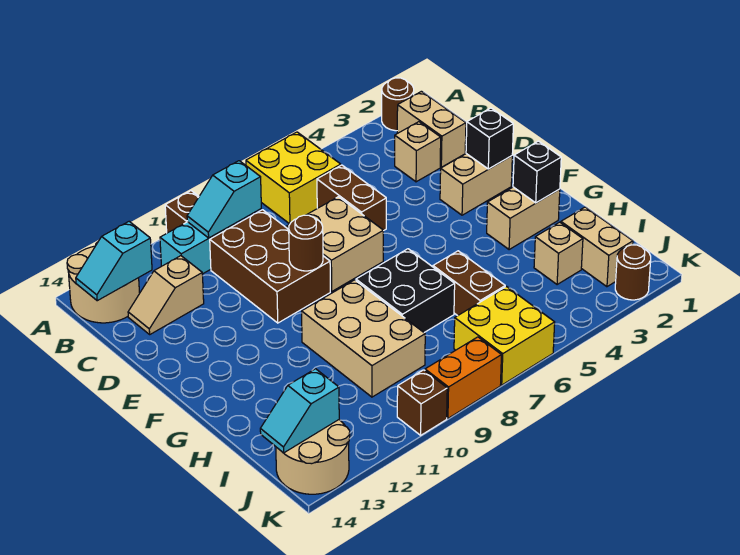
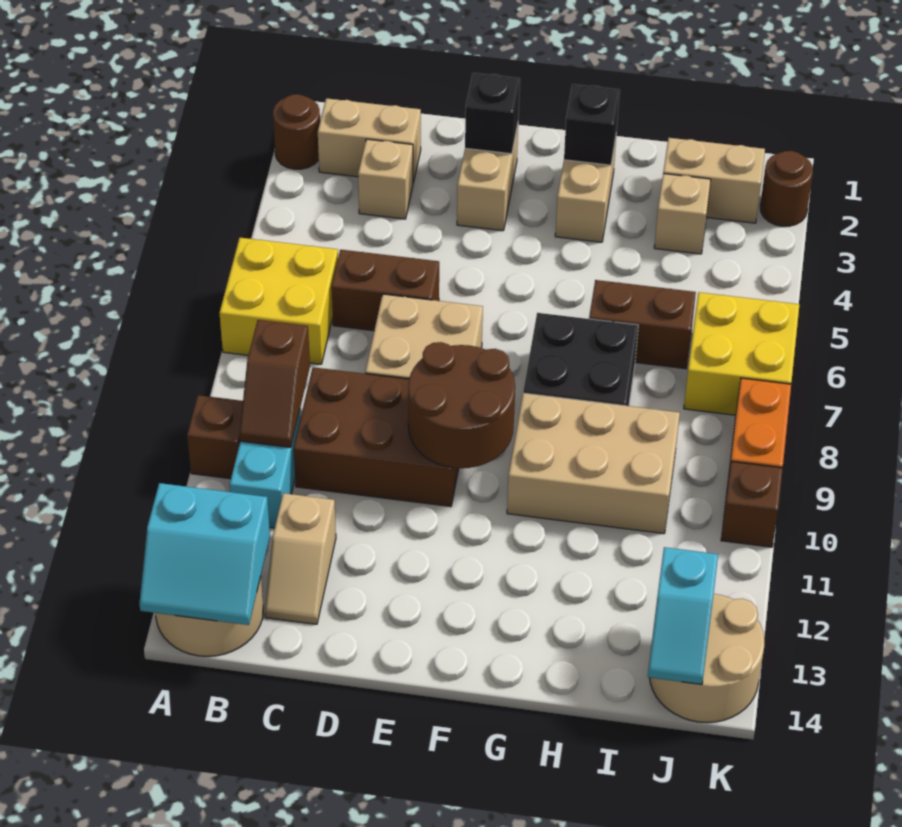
cyan slope B9:B10 level 2 top 9 -> brown slope B9:B10 level 2 top 9
cyan slope B13:B14 level 2 top 13 -> cyan slope A13:B14 level 2 top 13
brown round brick E9 level 2 -> brown round brick E9:F10 level 2

